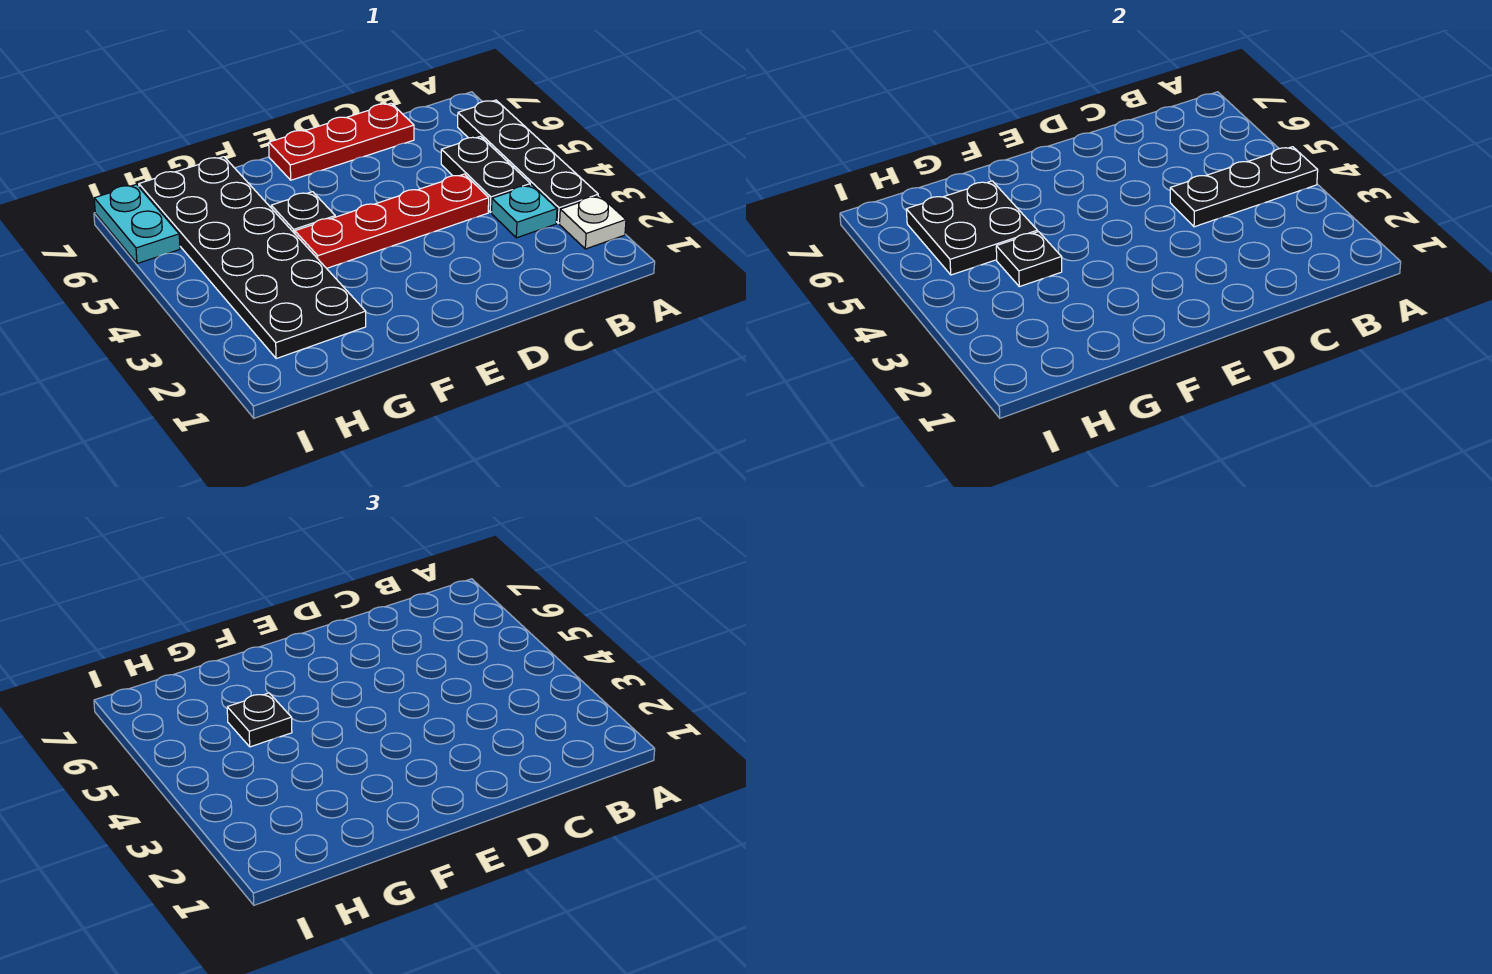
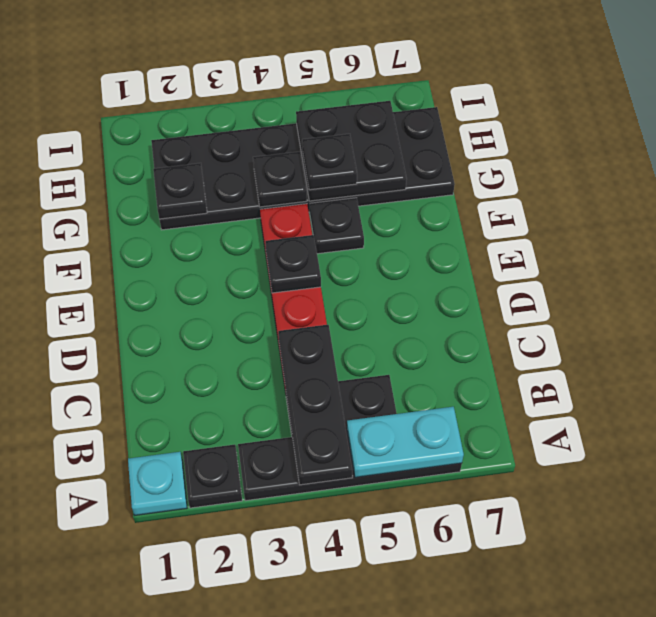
white plate A2 level 1 -> black plate A2 level 1
cyan plate B3 level 1 -> cyan plate A1 level 1
red plate C7:E7 level 1 -> none
none -> black plate E4 level 2
none -> black plate G2 level 2
cyan plate I6:I7 level 1 -> cyan plate A5:A6 level 2

